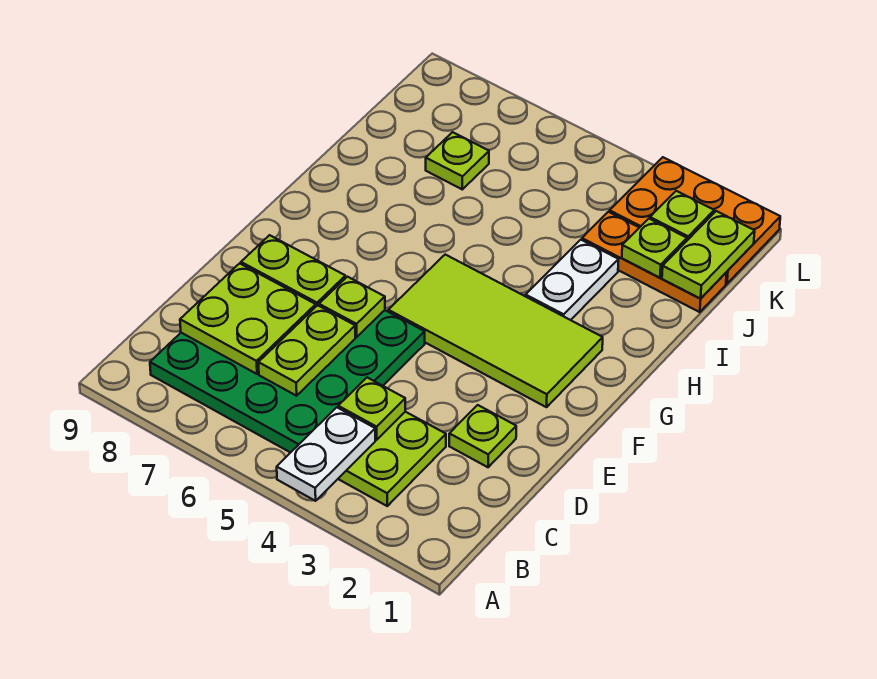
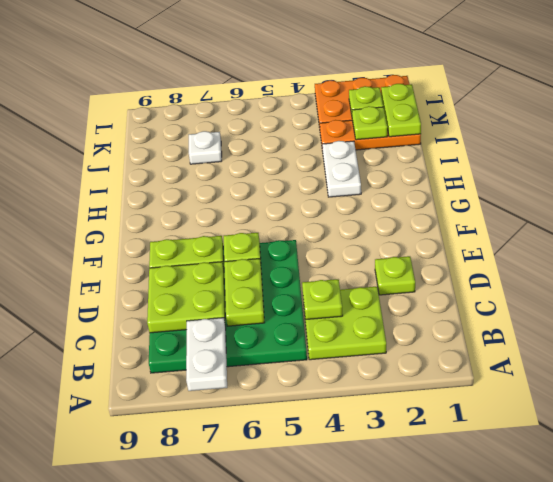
white plate A4:B4 level 2 -> white plate A7:B7 level 2
lime tile F2:G5 level 1 -> none
lime plate J7 level 1 -> white plate J7 level 1

